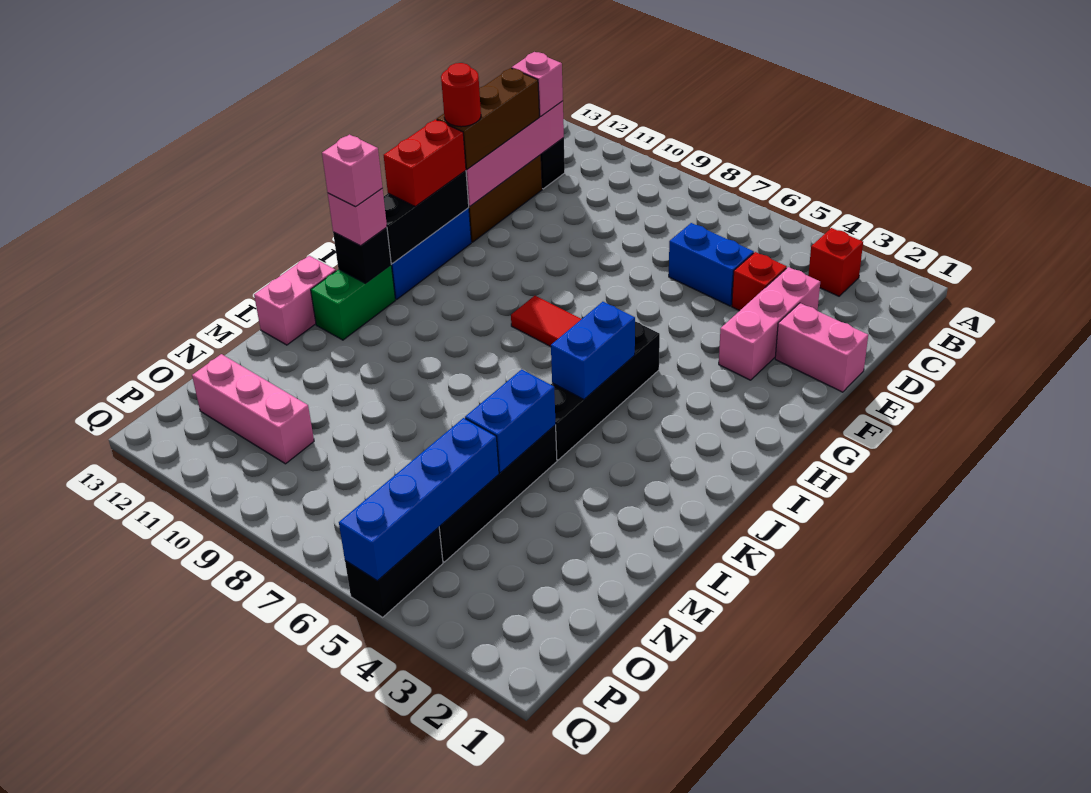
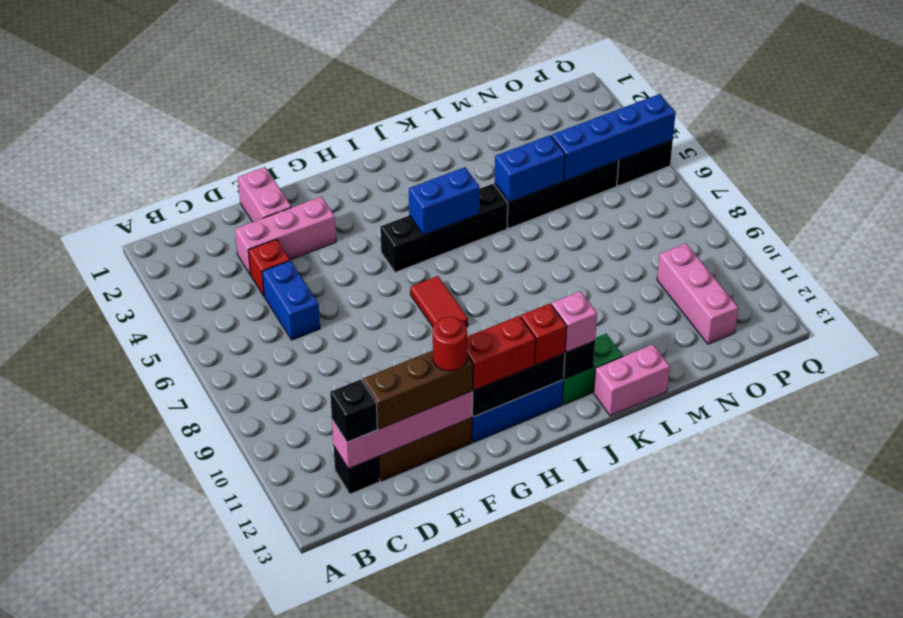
red brick B3 level 1 -> red brick I12 level 3
pink brick C12 level 3 -> black brick C12 level 3
pink brick J12 level 4 -> none

